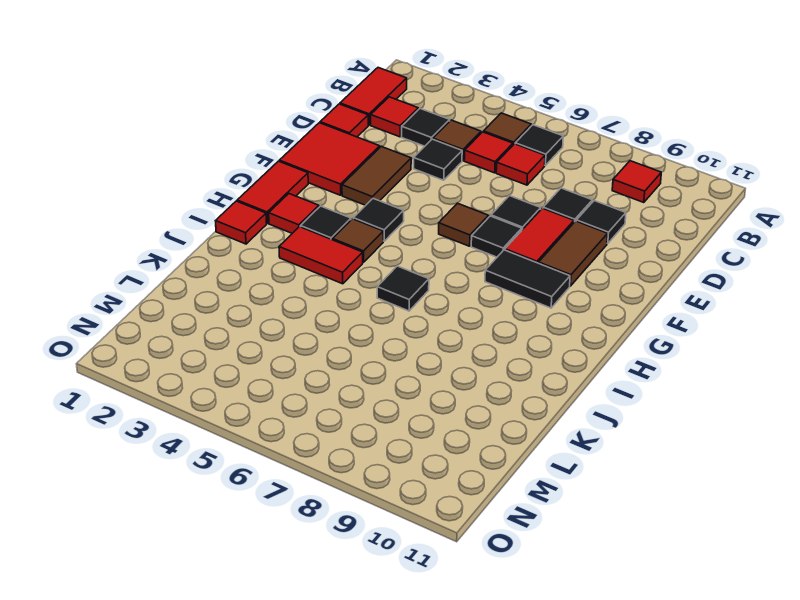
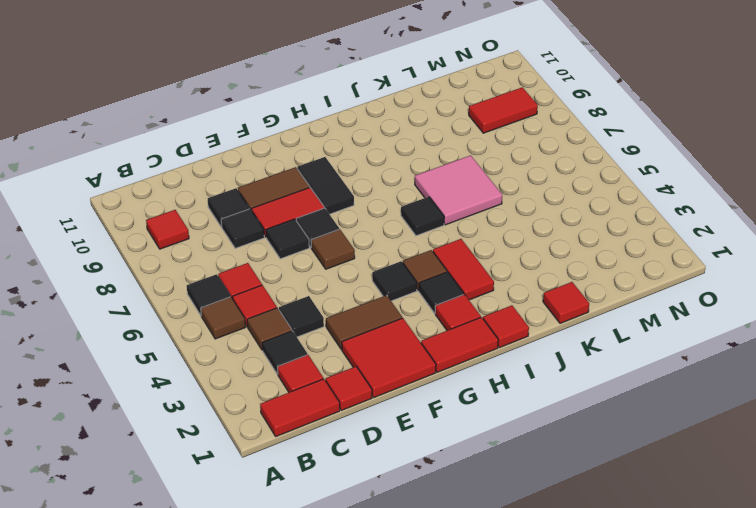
none -> pink tile J6:K7 level 1
none -> red tile K1 level 1
none -> red tile M9:N9 level 1

